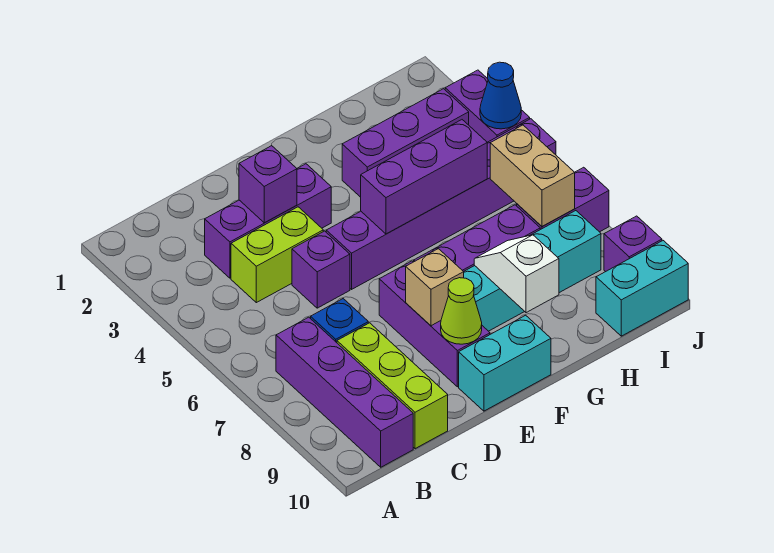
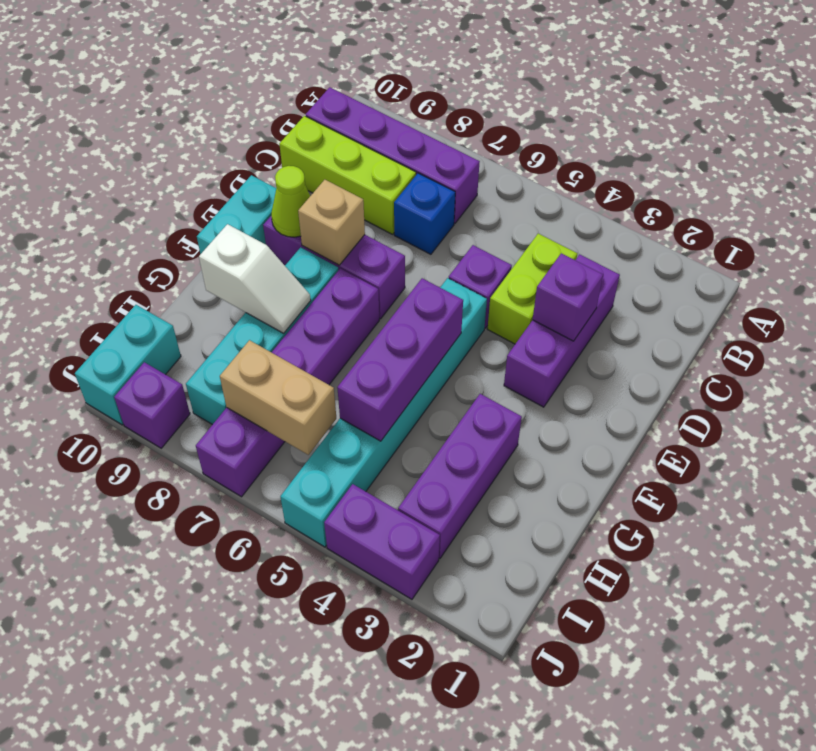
purple brick E5:J5 level 1 -> cyan brick E5:J5 level 1
blue cone J4 level 2 -> none

